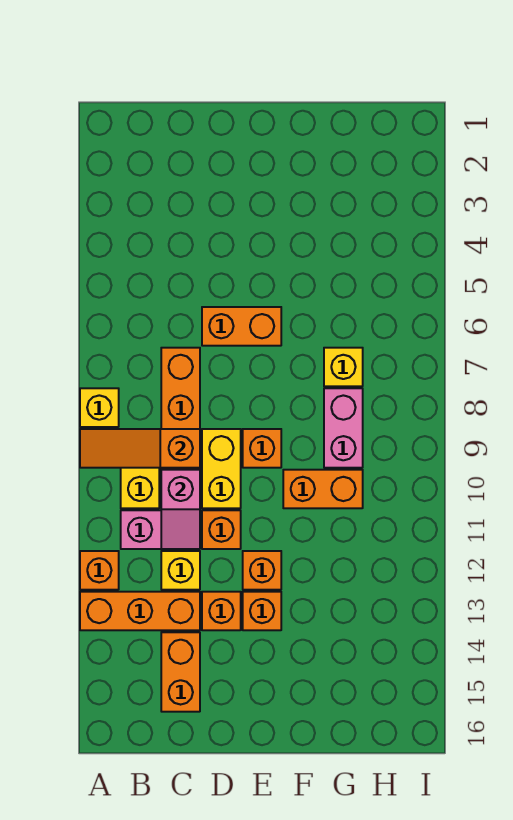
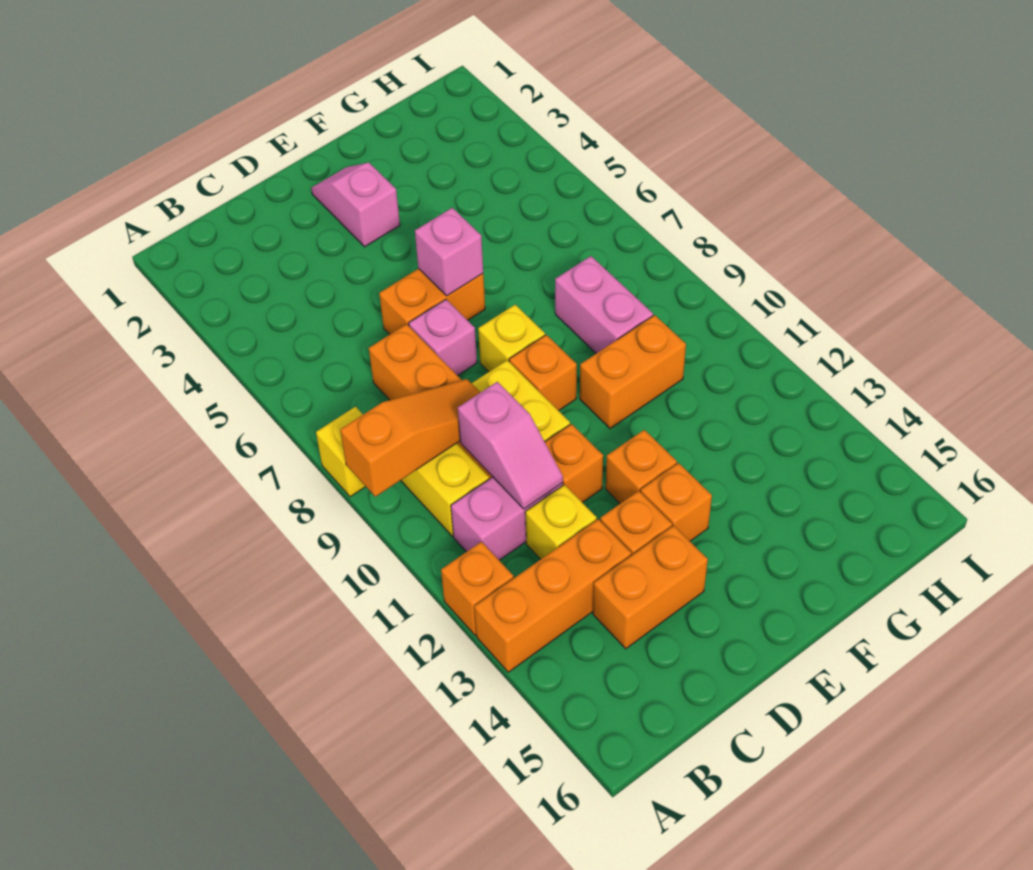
orange slope A9:C9 level 2 top C -> orange slope A9:C9 level 2 top A
orange brick C14:C15 level 1 -> orange brick C14:D14 level 1
none -> pink brick D7 level 1
none -> pink slope E2:E3 level 1 top 3
none -> pink brick E6 level 2
yellow brick G7 level 1 -> yellow brick E8 level 1

